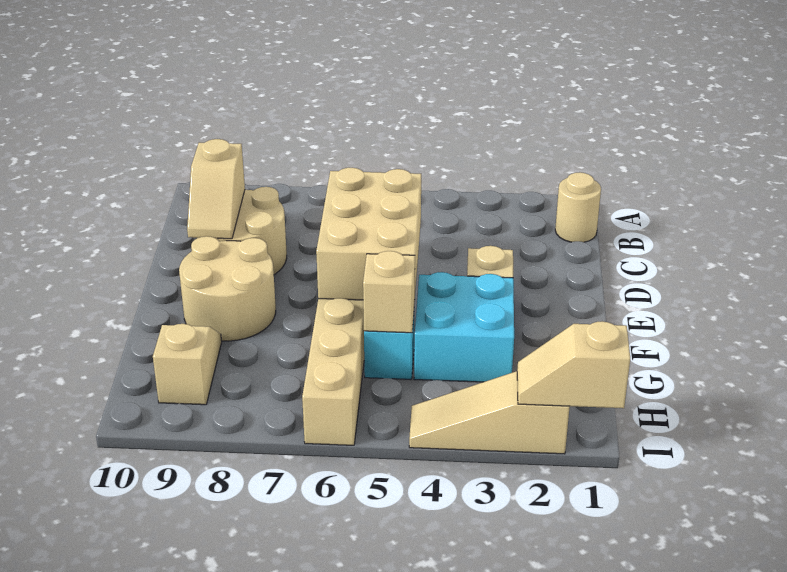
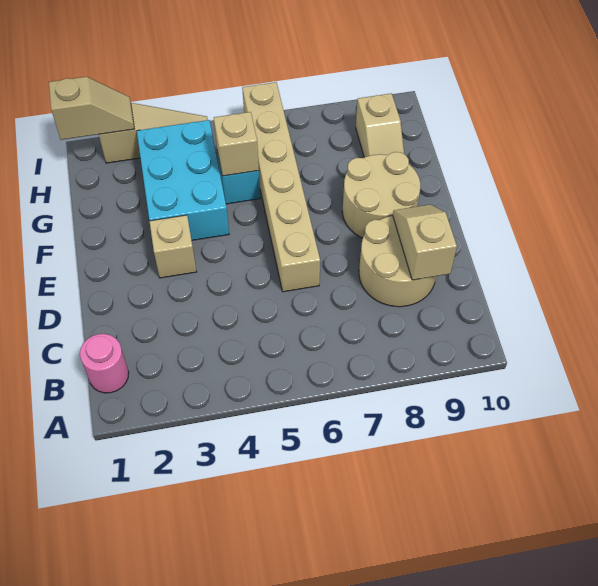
tan round brick B1 level 1 -> pink round brick B1 level 1
tan brick D5:F6 level 2 -> none
cyan brick F3:G4 level 1 -> cyan brick F3:H4 level 1

